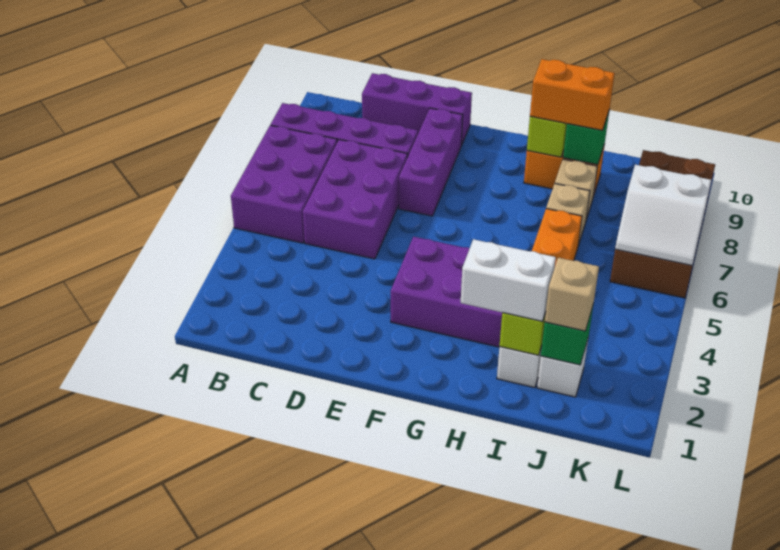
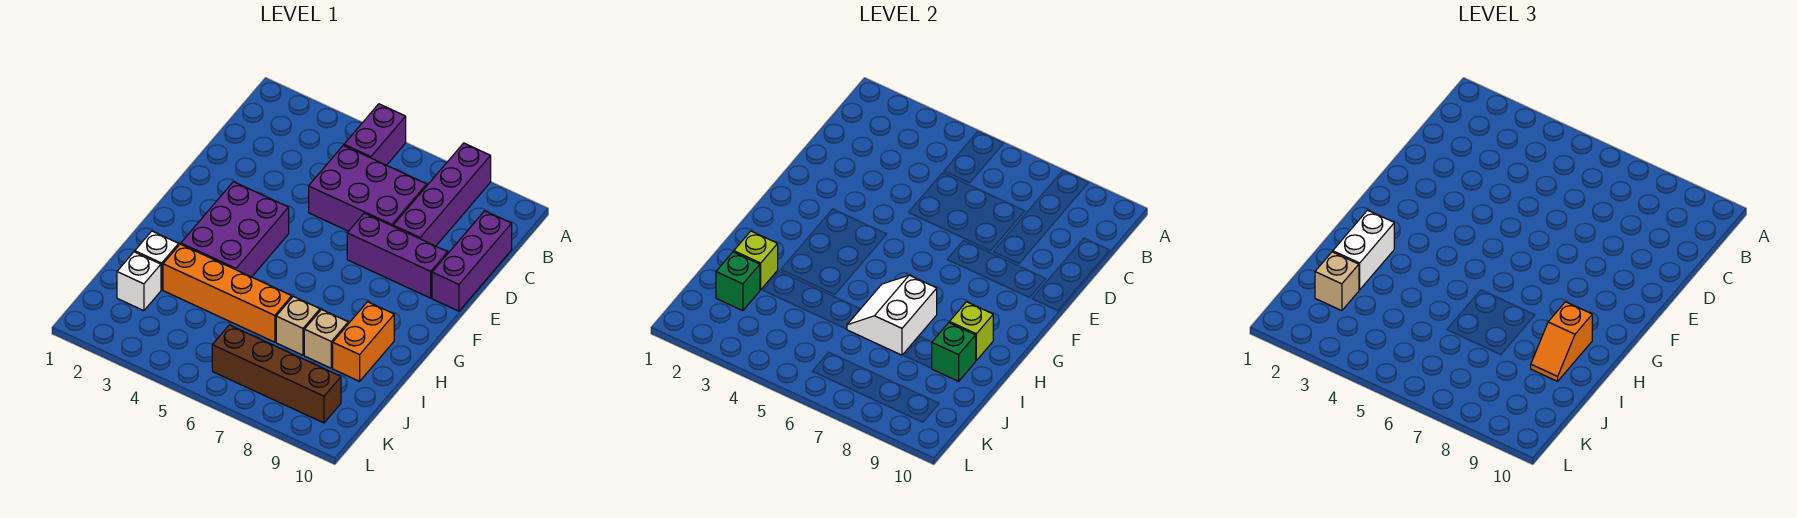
purple brick A5:B7 level 1 -> purple brick A5:B5 level 1
orange brick H9:I9 level 3 -> orange slope H9:I9 level 3 top H
brown brick K6:L9 level 1 -> brown brick K6:K9 level 1
white slope K6:L7 level 2 top 7 -> white slope H6:I7 level 2 top 7

